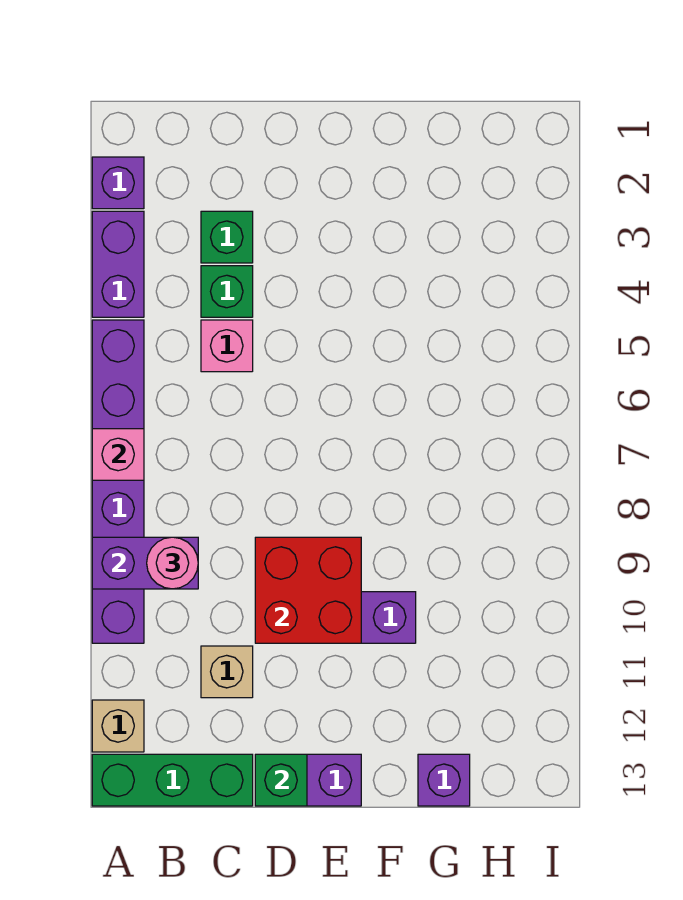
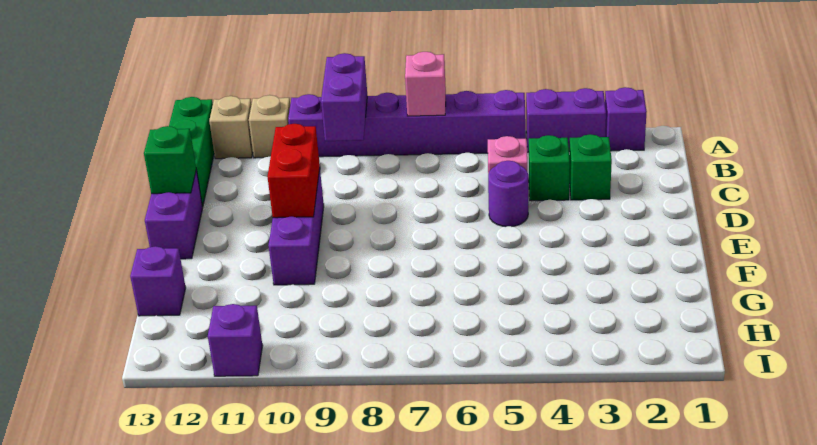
pink round brick B9 level 3 -> none
tan brick C11 level 1 -> tan brick A11 level 1
none -> purple round brick D5 level 1
red brick D9:E10 level 2 -> red brick D10:E10 level 2
none -> purple brick I11 level 1

